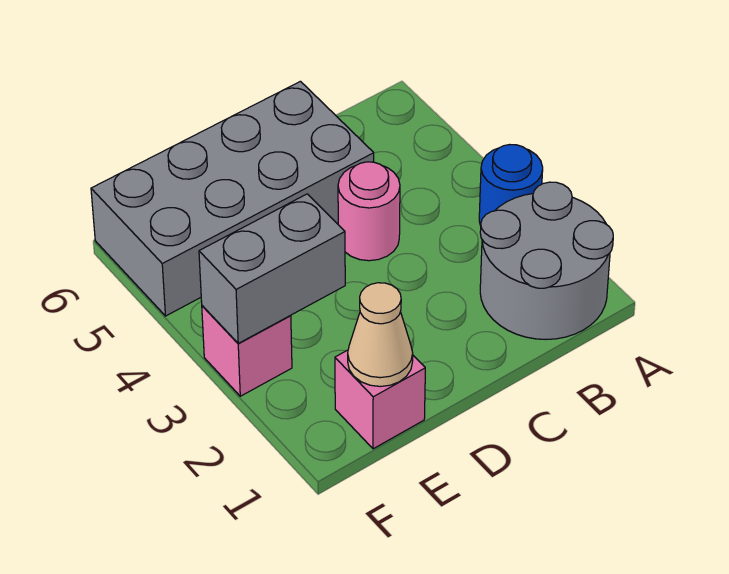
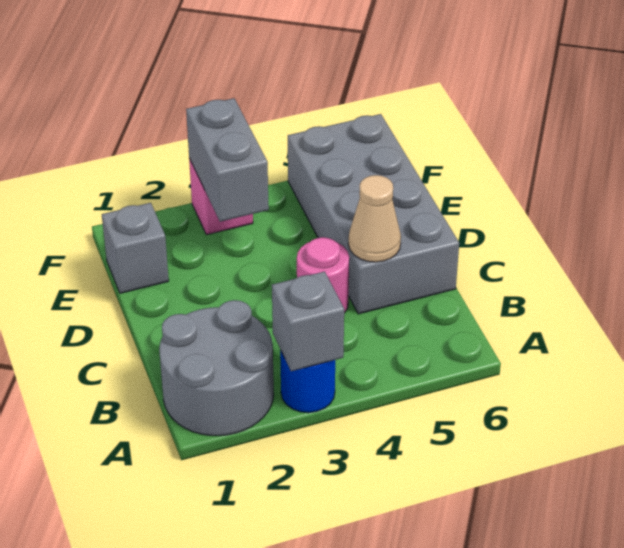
none -> grey brick A3 level 2
pink brick E1 level 1 -> grey brick E1 level 1
tan cone E1 level 2 -> tan cone C5 level 2

